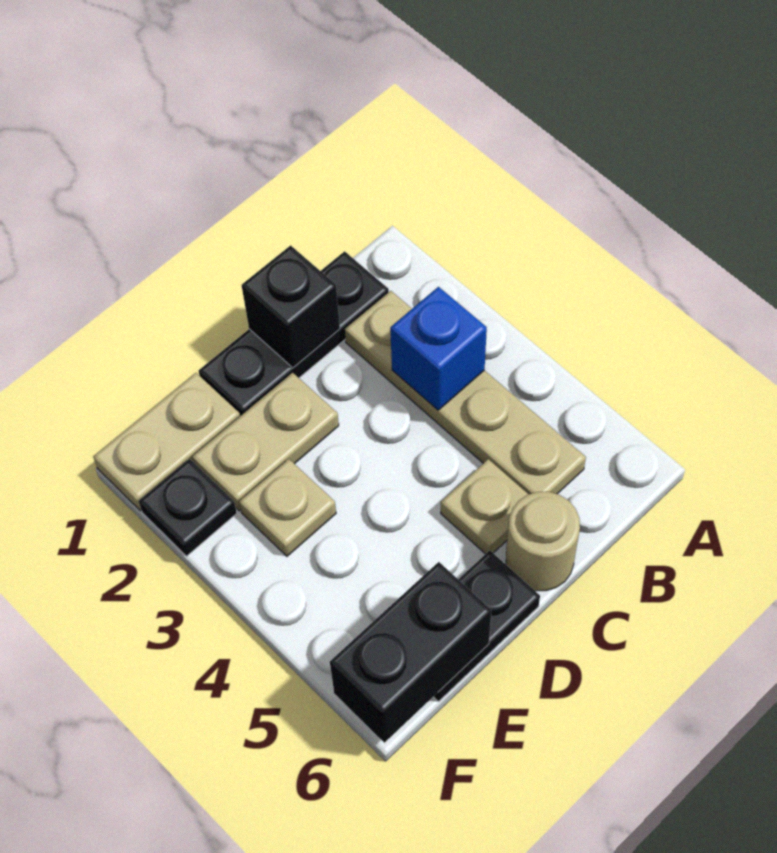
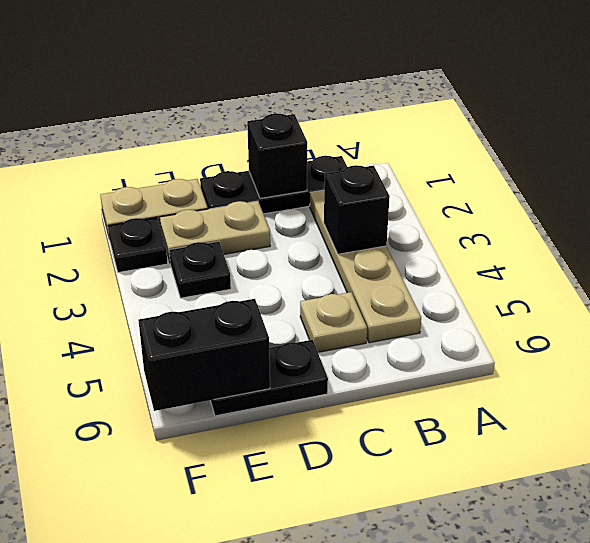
blue brick B3 level 2 -> black brick B3 level 2
tan round brick C6 level 1 -> none
tan plate E3 level 1 -> black plate E3 level 1

